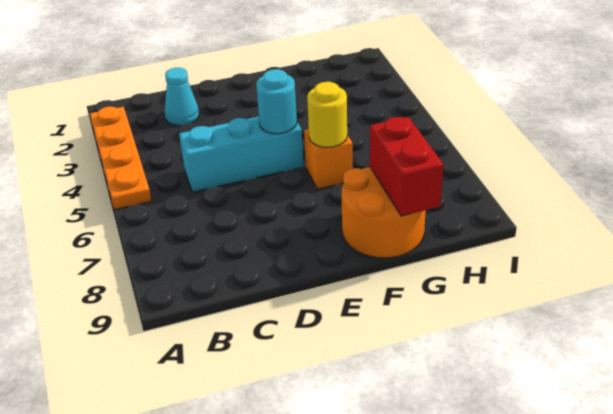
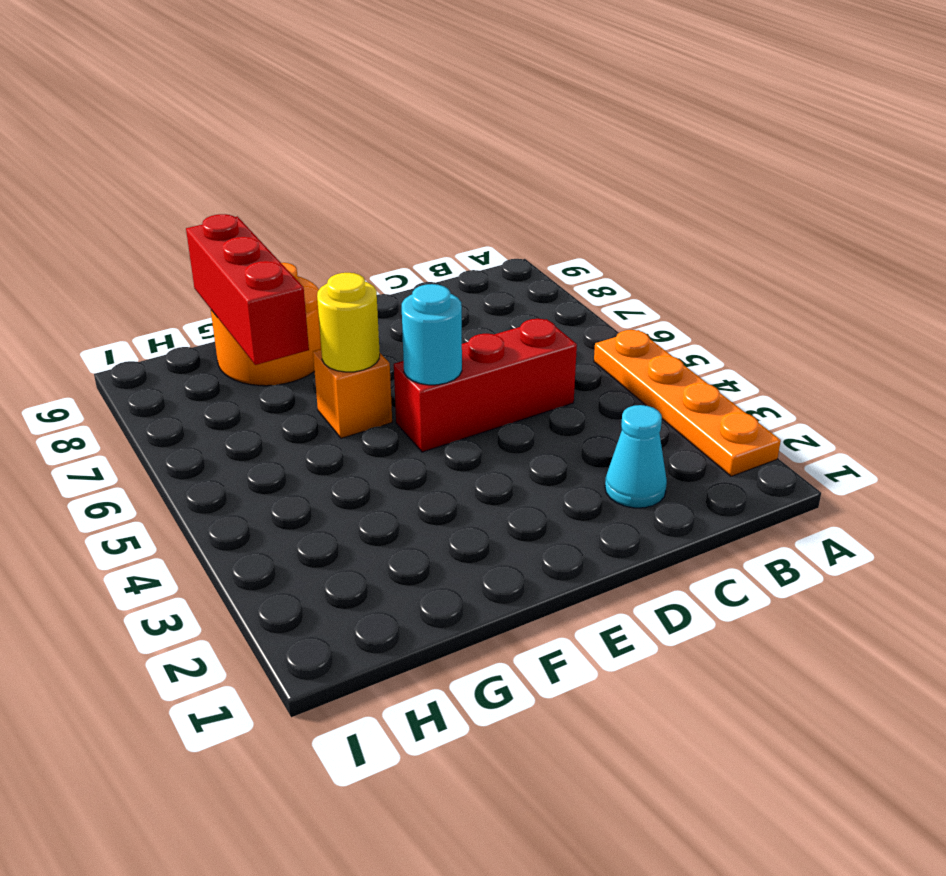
cyan brick C5:E5 level 1 -> red brick C5:E5 level 1
red brick G8:G9 level 2 -> red brick G7:G9 level 2

